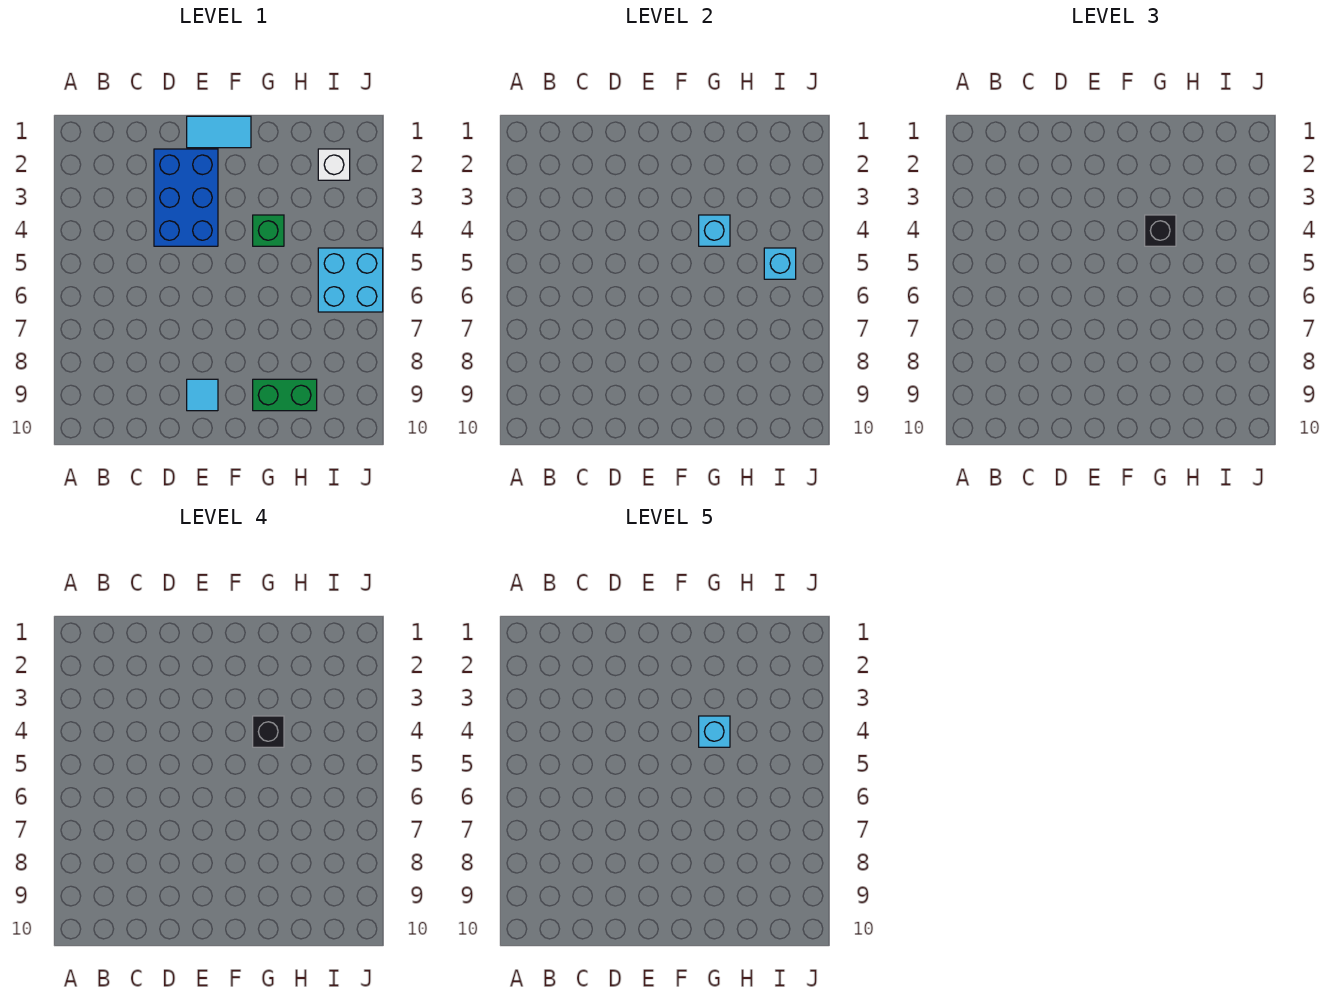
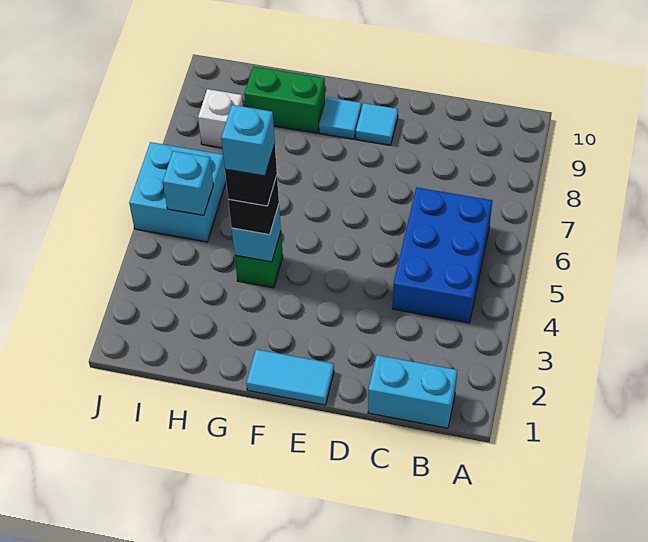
none -> cyan brick B1:C1 level 1
blue brick D2:E4 level 1 -> blue brick B4:C6 level 1
none -> cyan tile F9 level 1
white brick I2 level 1 -> white brick I8 level 1

